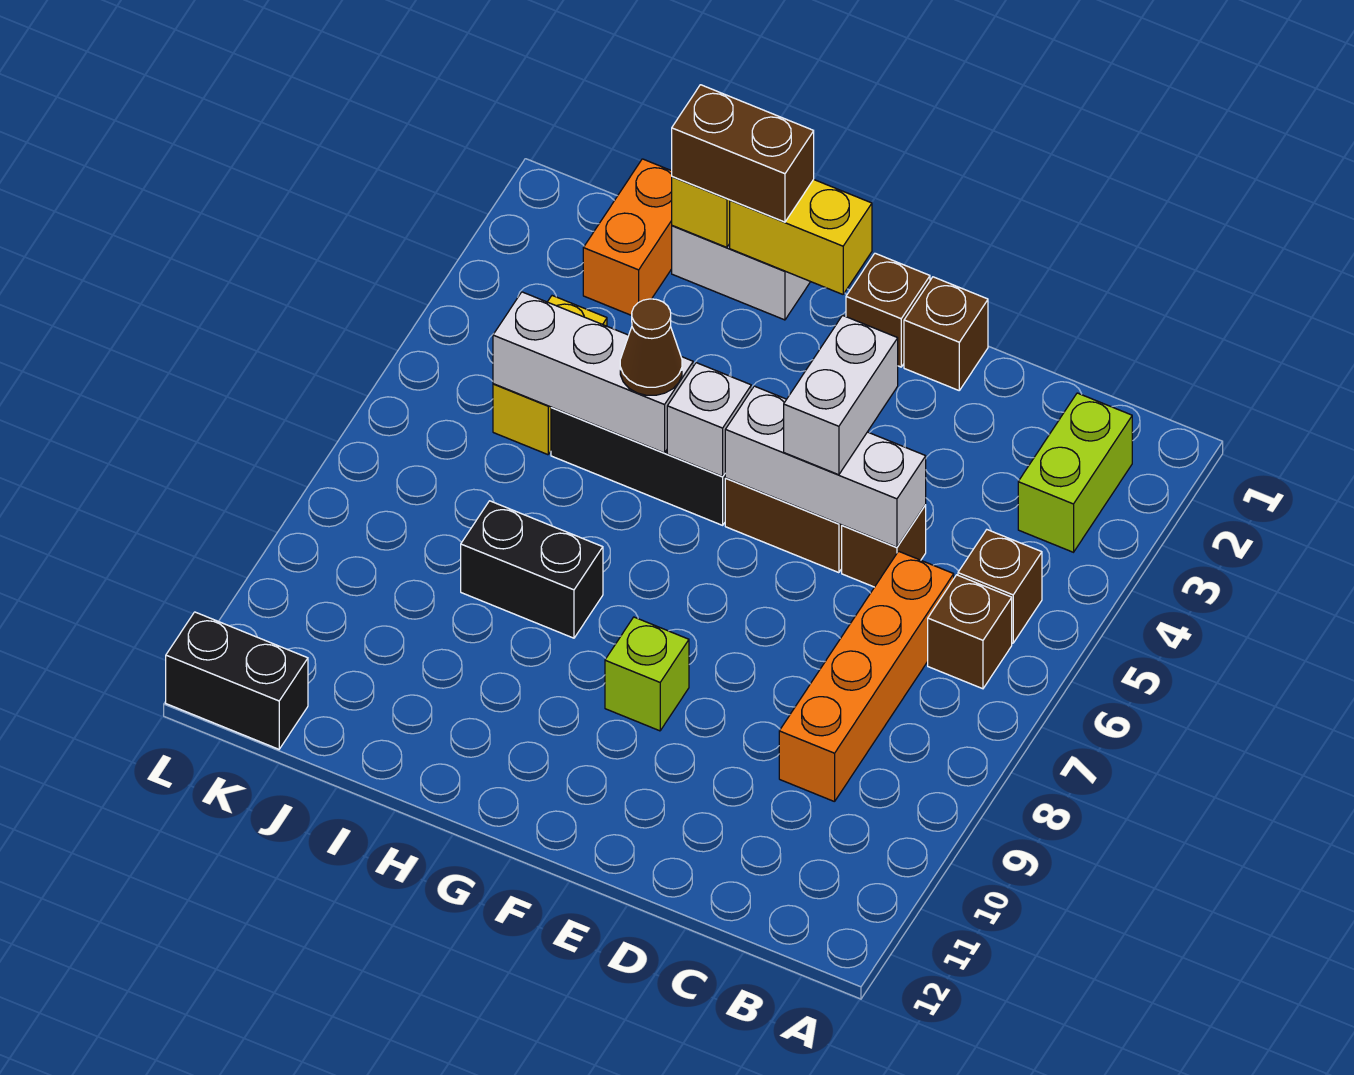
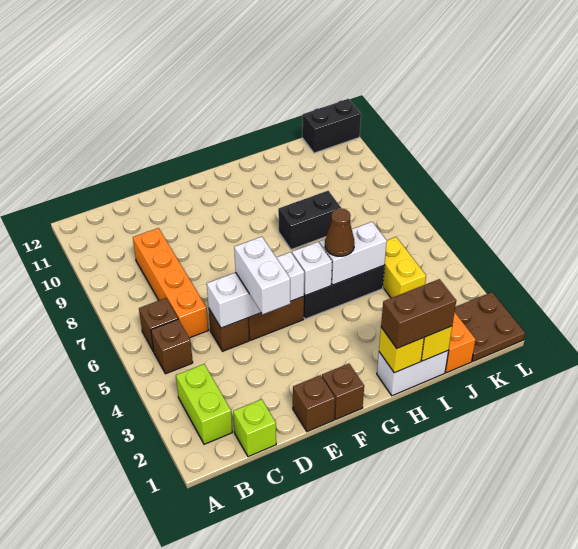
lime brick F9 level 1 -> lime brick C1 level 1
yellow brick G1:H1 level 2 -> yellow brick H1 level 2
white brick H5:J5 level 2 -> white brick H5:I5 level 2
none -> brown plate K1:L2 level 1

